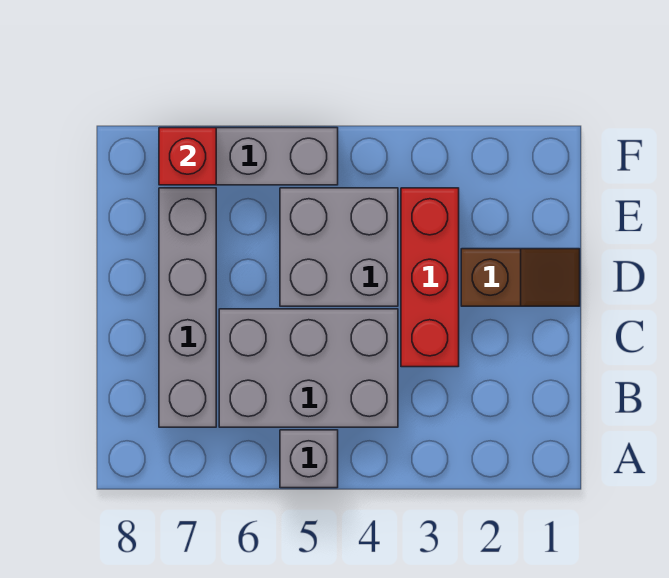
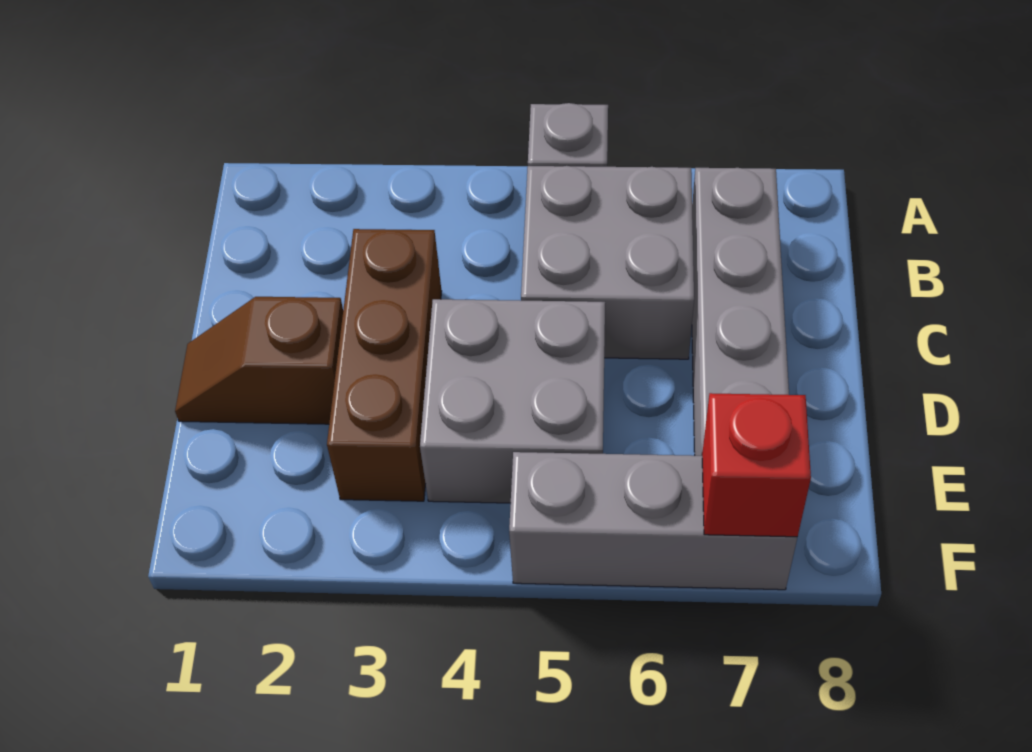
grey brick B4:C6 level 1 -> grey brick B5:C6 level 1
red brick C3:E3 level 1 -> brown brick C3:E3 level 1

